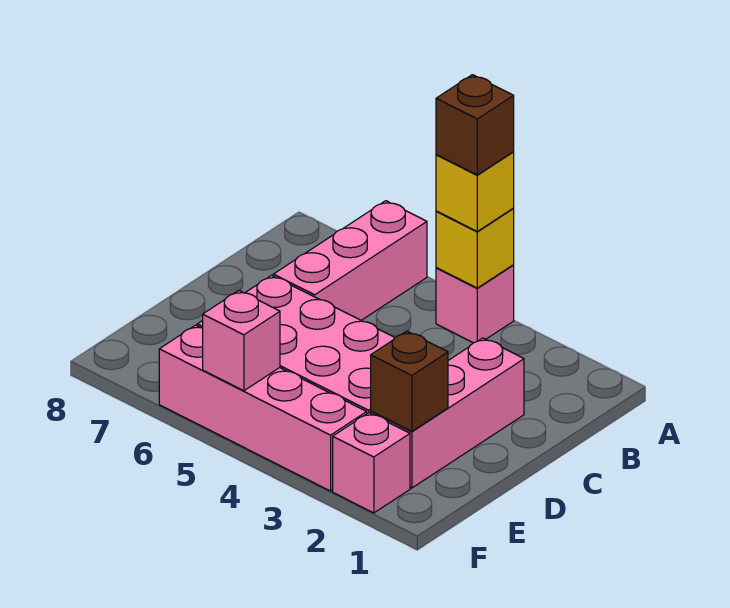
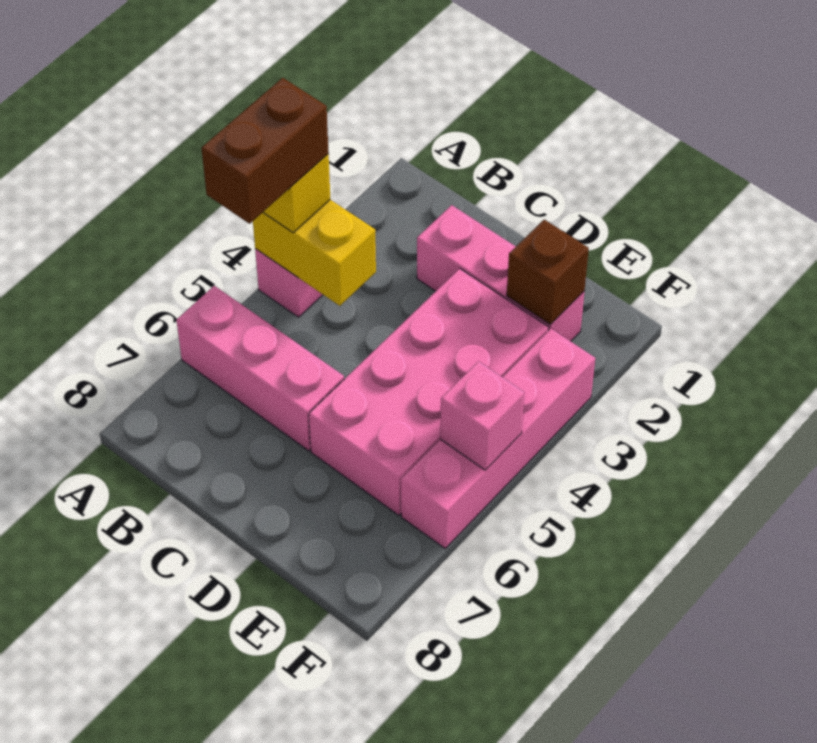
yellow brick A4 level 2 -> yellow brick A4:B4 level 2
brown brick A4 level 4 -> brown brick A4:A5 level 4
pink brick F2 level 1 -> none

